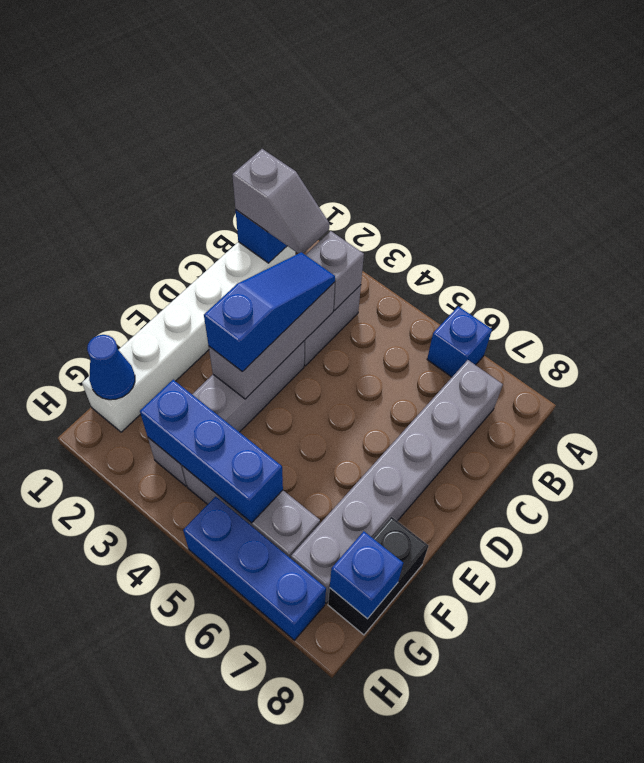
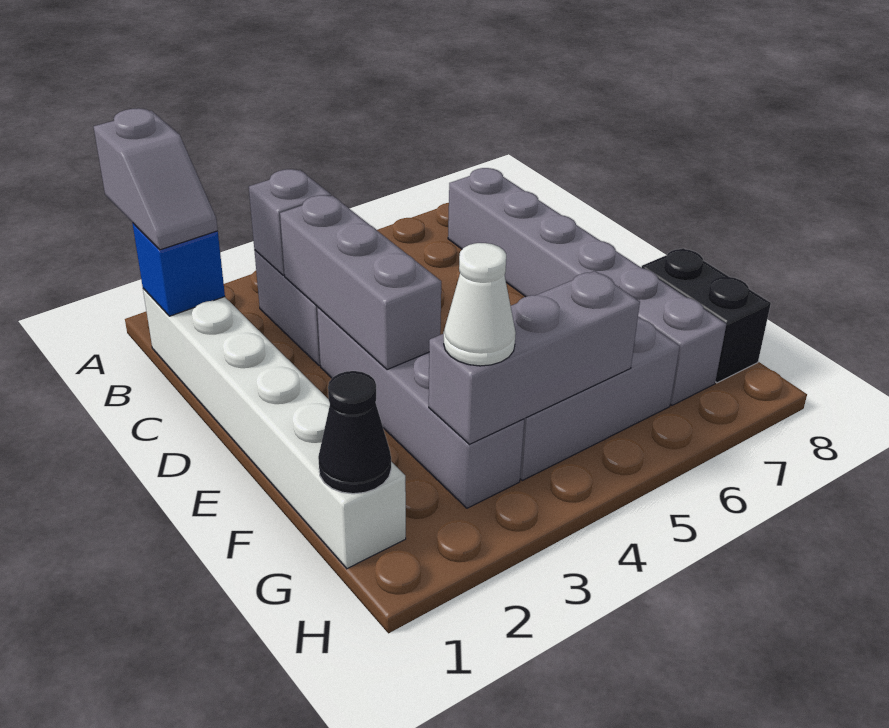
blue brick A6 level 1 -> none
grey slope B1:B2 level 3 top 1 -> grey slope A1:B1 level 3 top A
blue slope C3:E3 level 3 top E -> none
blue cone G1 level 2 -> black cone G1 level 2
blue brick G3:G5 level 2 -> grey brick G3:G5 level 2
none -> white cone G3 level 3
blue brick G8 level 2 -> none
blue brick H5:H7 level 1 -> none

